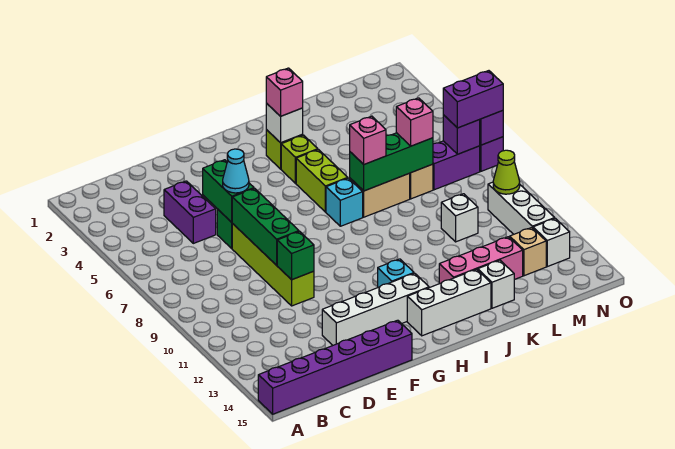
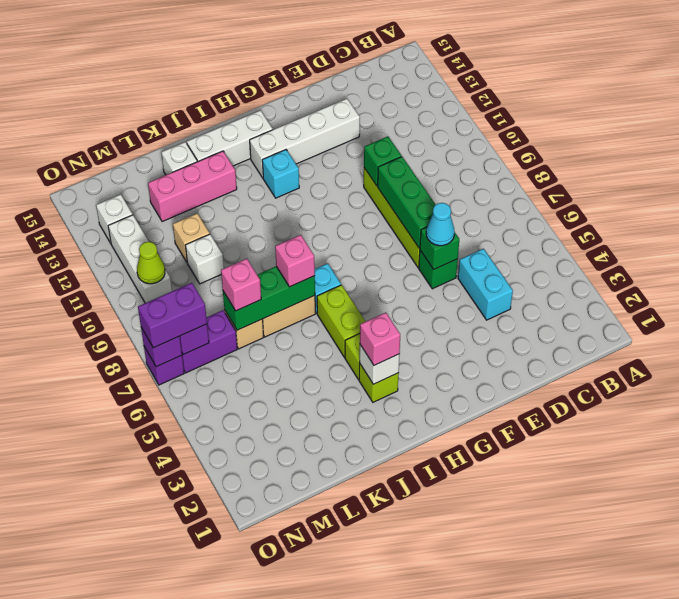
purple brick A15:F15 level 1 -> none
purple brick D4:D5 level 1 -> cyan brick D4:D5 level 1
green brick E5:E6 level 2 -> green brick E6 level 2
tan brick M13 level 1 -> tan brick L11 level 1

